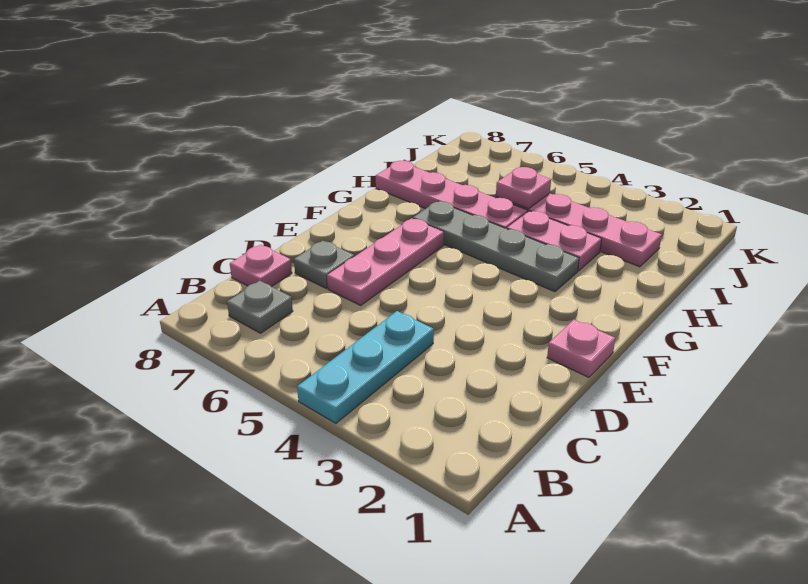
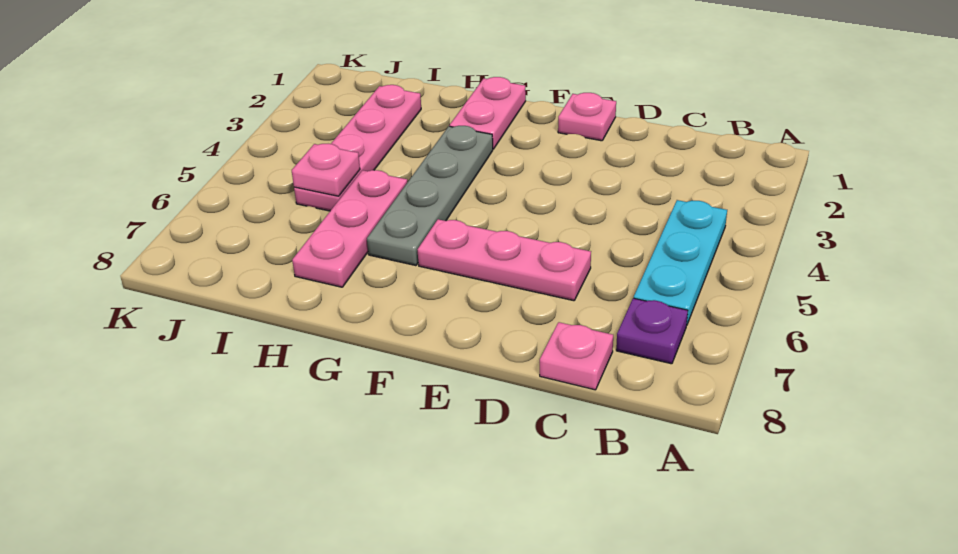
cyan plate A4:C4 level 1 -> cyan plate B4:B6 level 1
grey plate B7 level 1 -> purple plate B7 level 1
grey plate D7 level 1 -> none
pink plate H3:H4 level 1 -> pink plate G1:G2 level 1
pink plate H5:H8 level 1 -> pink plate H5:H7 level 1

